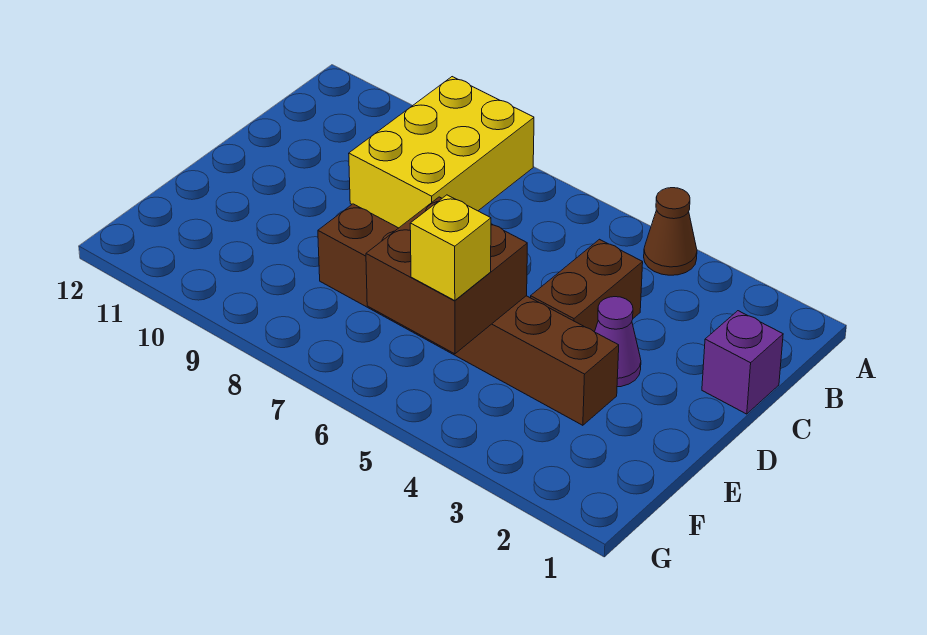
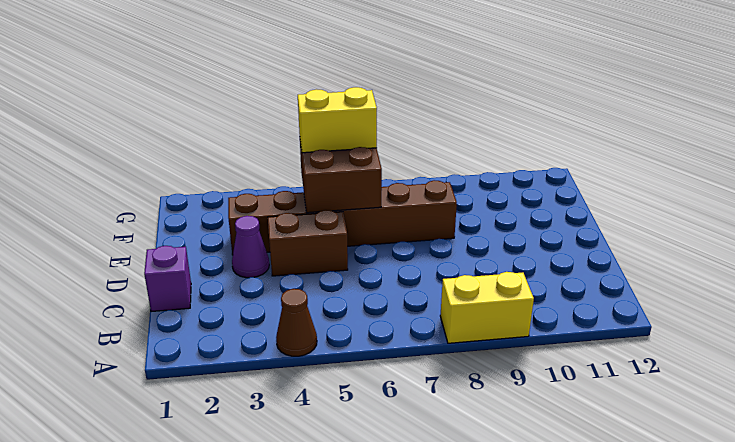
yellow brick A8:C9 level 1 -> yellow brick A8:A9 level 1
brown brick C4:D4 level 1 -> brown brick D4:D5 level 1
yellow brick F5 level 3 -> yellow brick F5:F6 level 3

